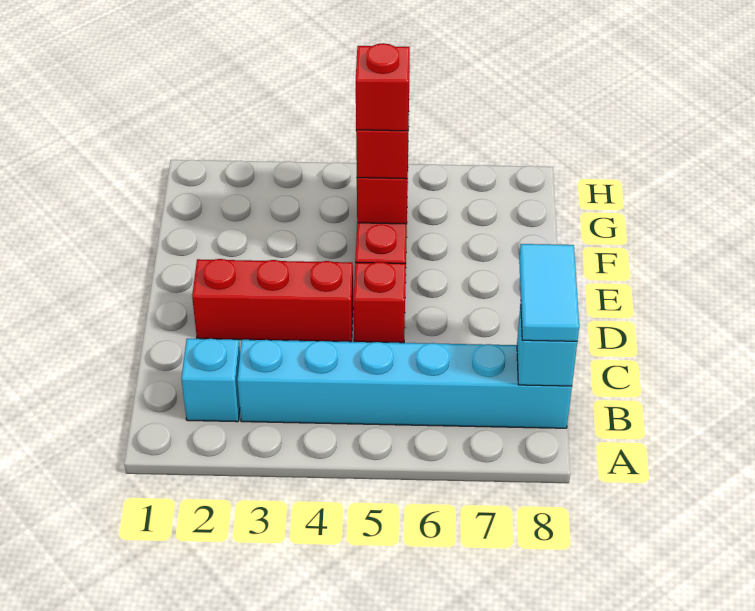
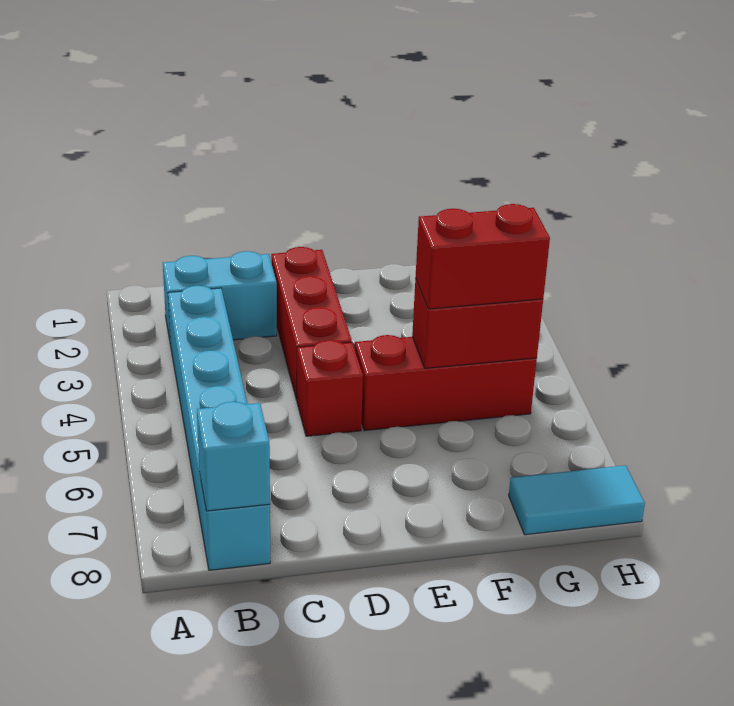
cyan brick B2 level 1 -> cyan brick B2:C2 level 1
cyan tile B8:C8 level 3 -> cyan tile G8:H8 level 1
red brick F5 level 4 -> none

